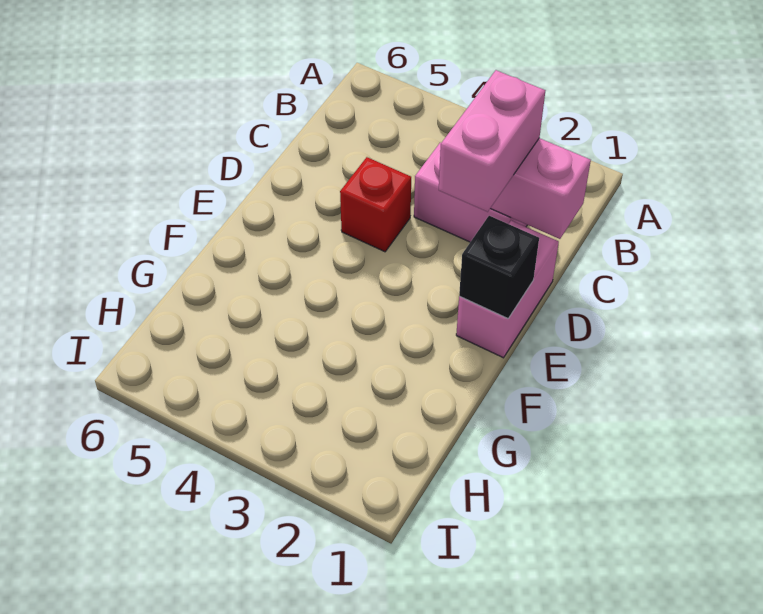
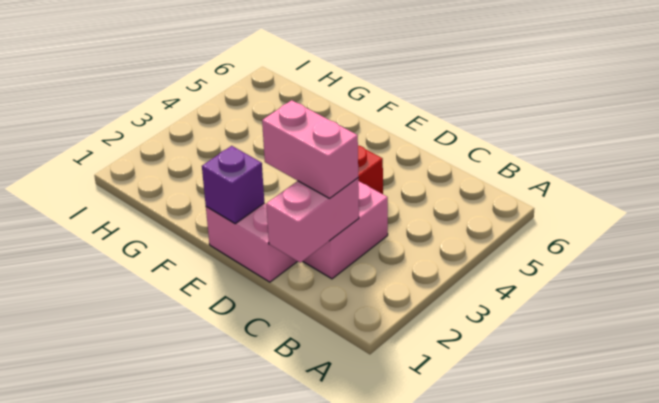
black brick E1 level 2 -> purple brick E1 level 2

